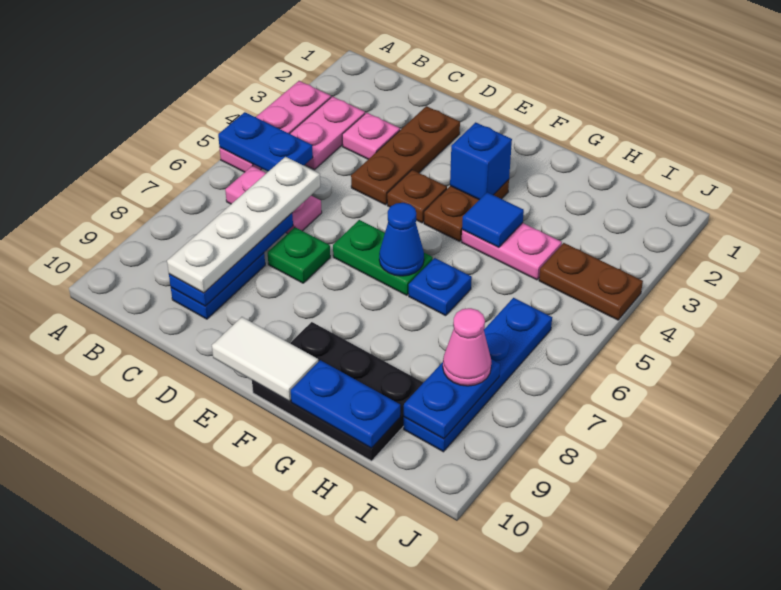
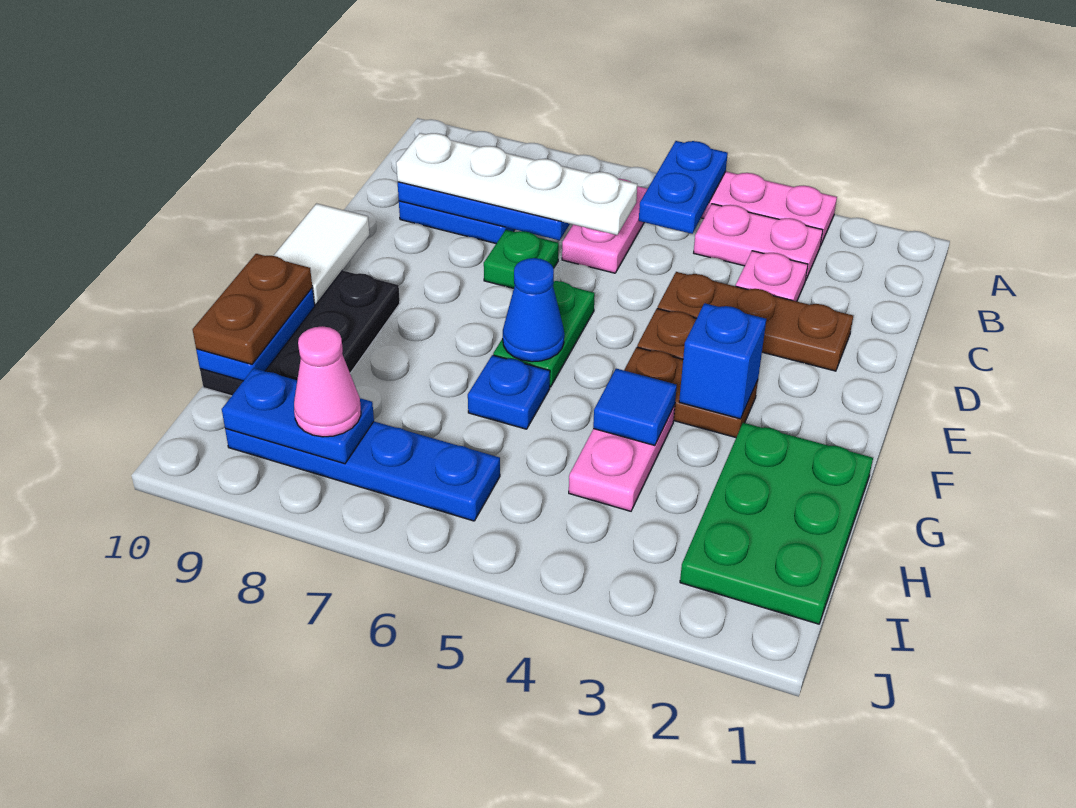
none -> green plate G1:I2 level 1
brown plate I4:J4 level 1 -> brown plate G10:H10 level 3

